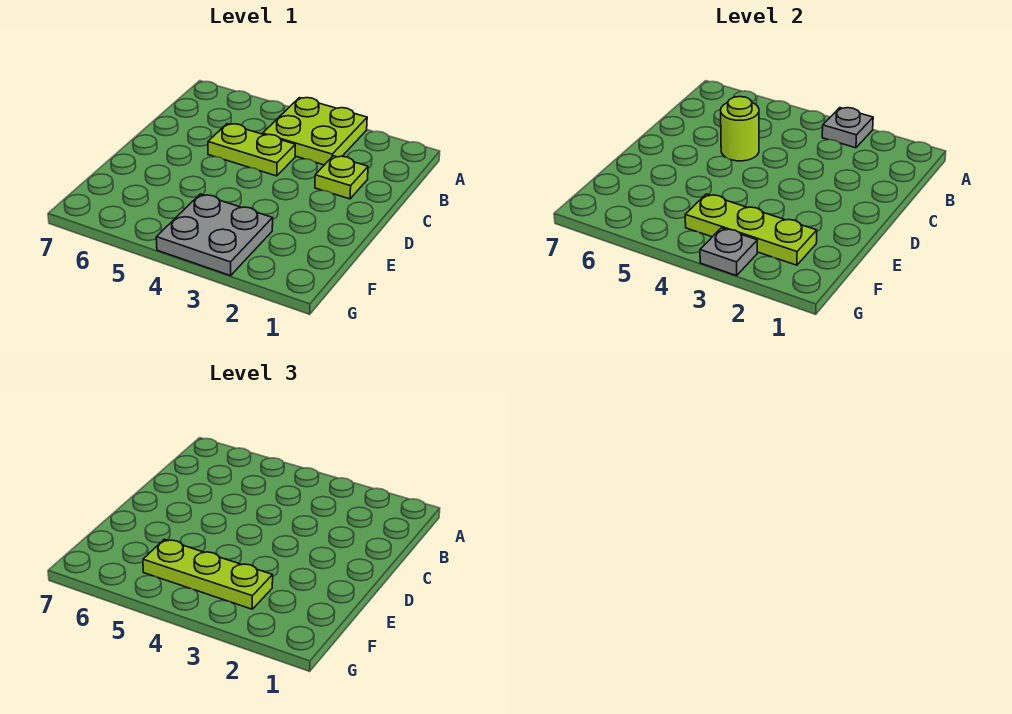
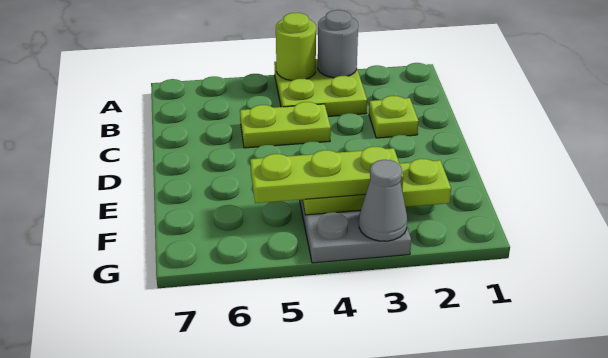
grey plate A3 level 2 -> grey round brick A3 level 2
lime round brick C5 level 2 -> lime round brick A4 level 2
grey plate G3 level 2 -> grey cone G3 level 2

